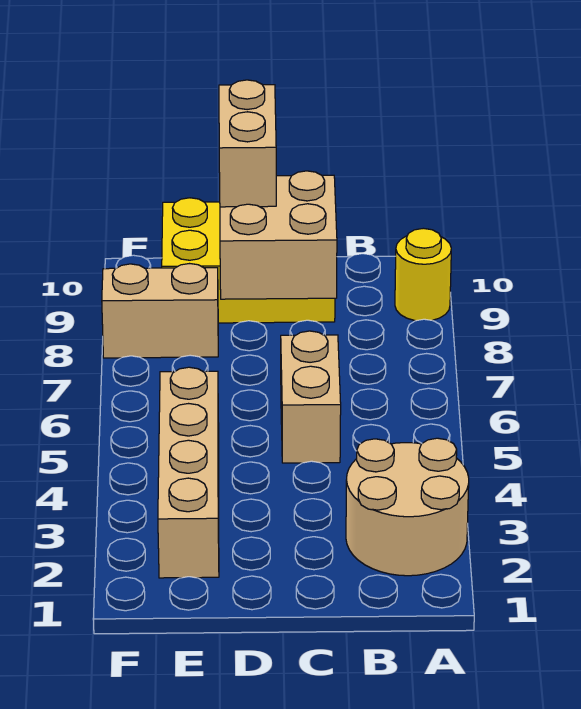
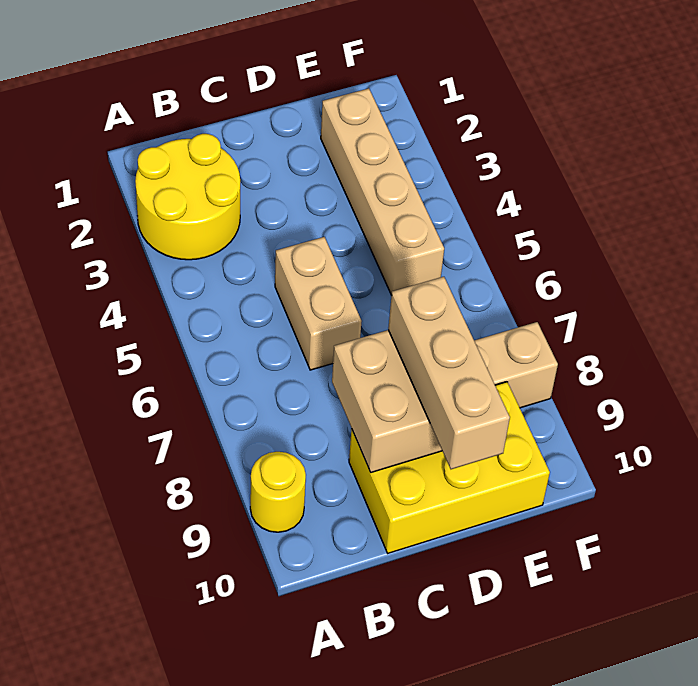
tan round brick A2:B3 level 1 -> yellow round brick A2:B3 level 1
tan brick D9:D10 level 3 -> tan brick D8:D10 level 3

